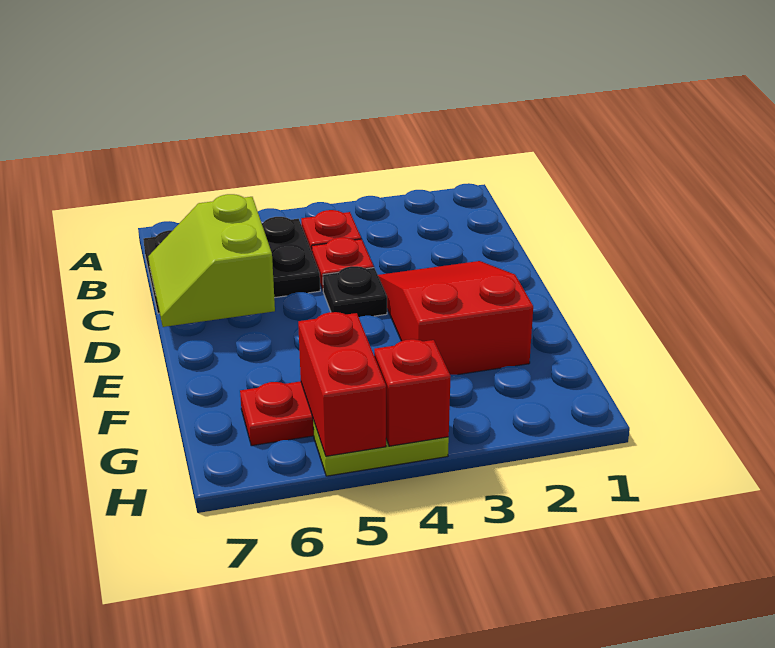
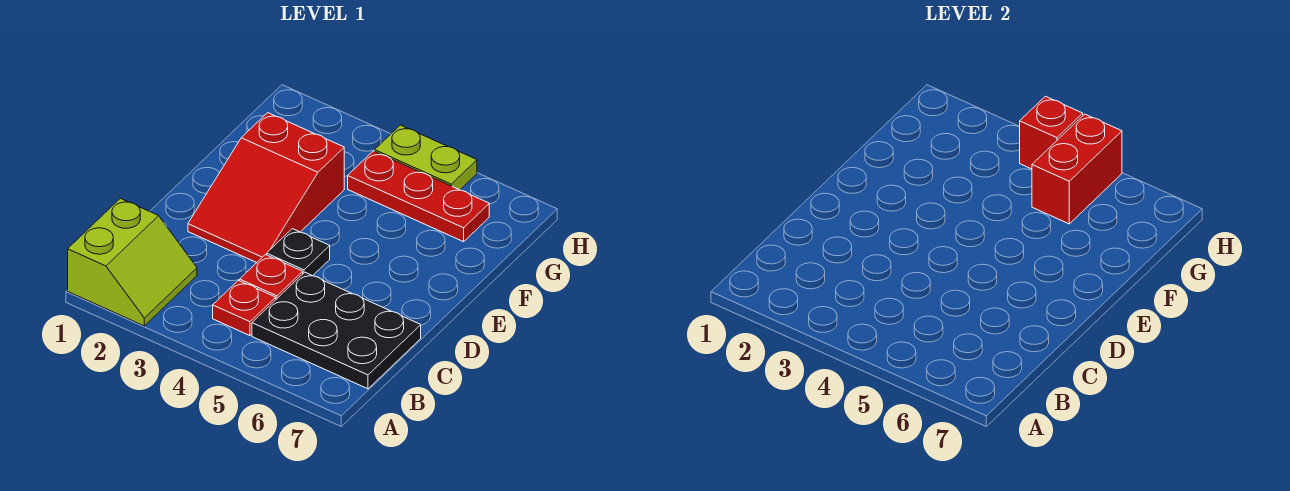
lime slope C6:D7 level 2 top 6 -> lime slope A1:B2 level 1 top 1

